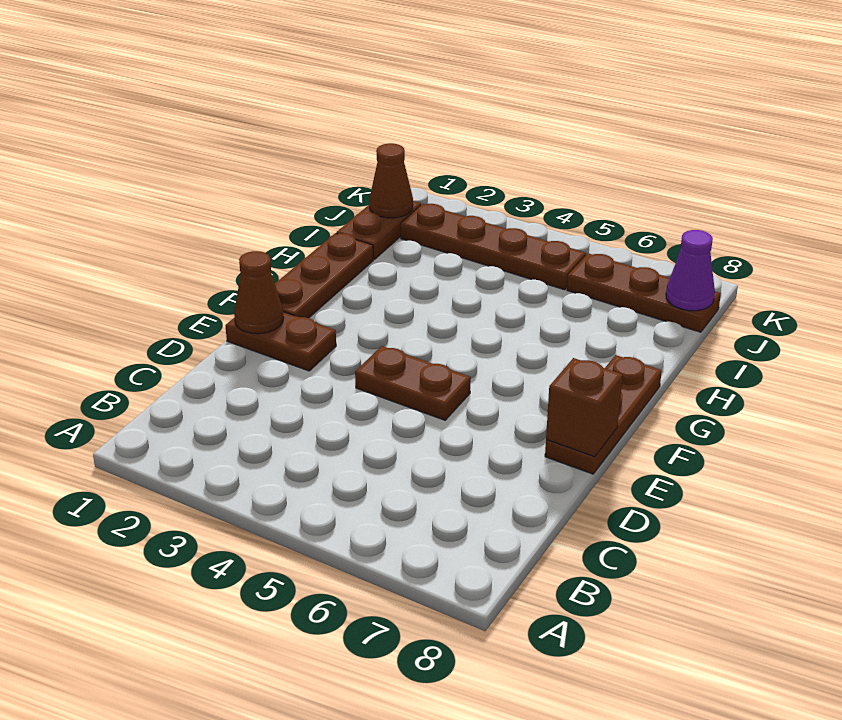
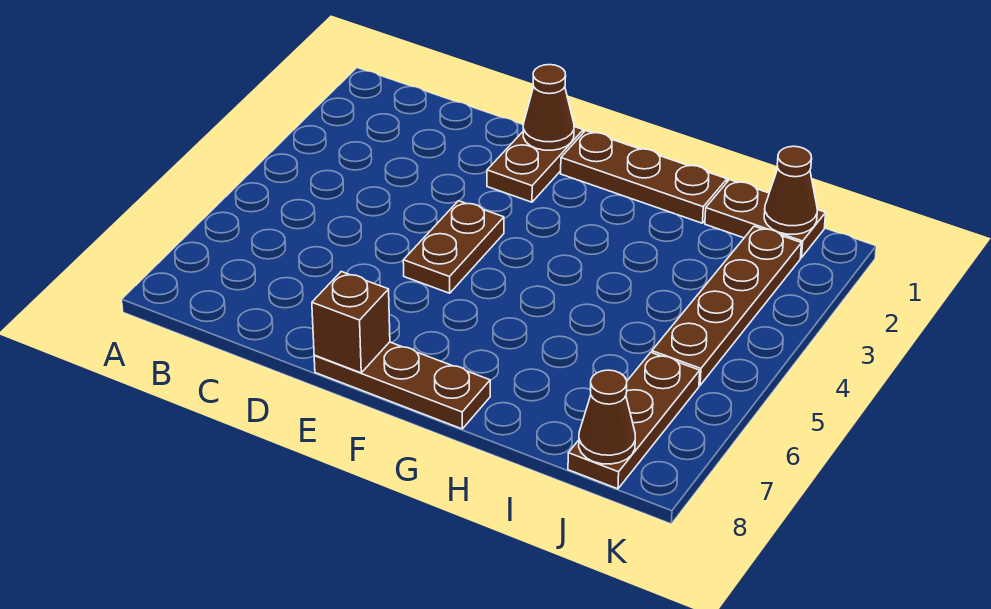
purple cone J8 level 2 -> brown cone J8 level 2

